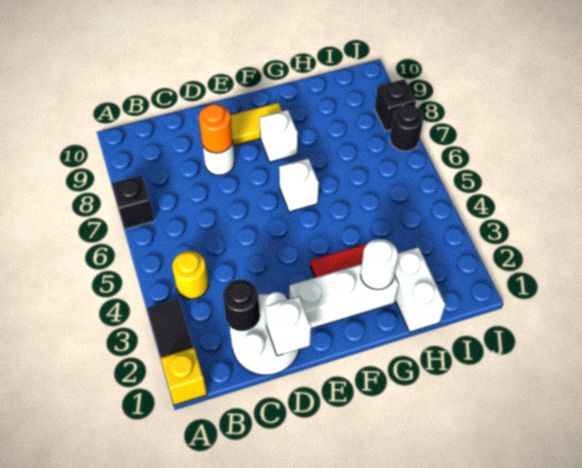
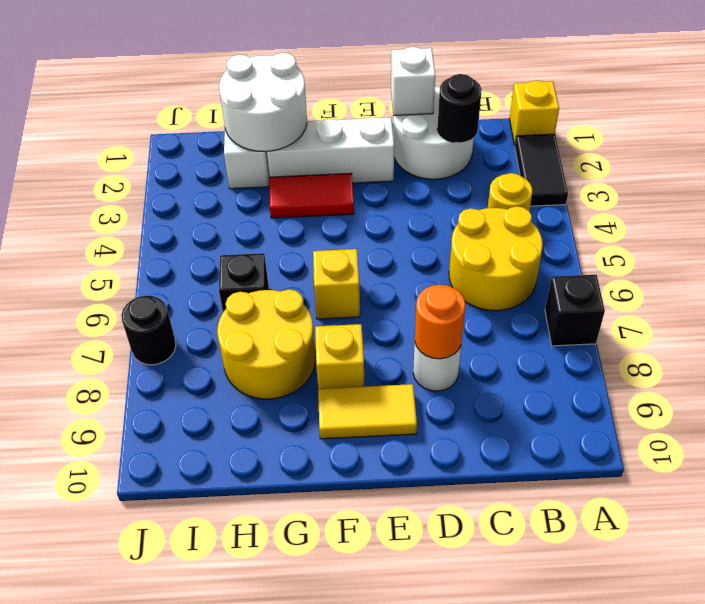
none -> yellow round brick B5:C6 level 1
white brick F6 level 1 -> yellow brick F6 level 1
white brick F8 level 1 -> yellow brick F8 level 1
white round brick G2 level 2 -> white round brick G1:H2 level 2
none -> yellow round brick G7:H8 level 1
black brick J8 level 1 -> black brick H6 level 1

